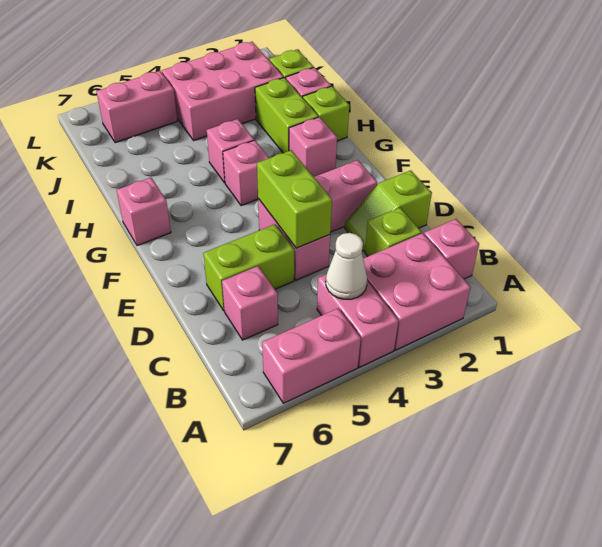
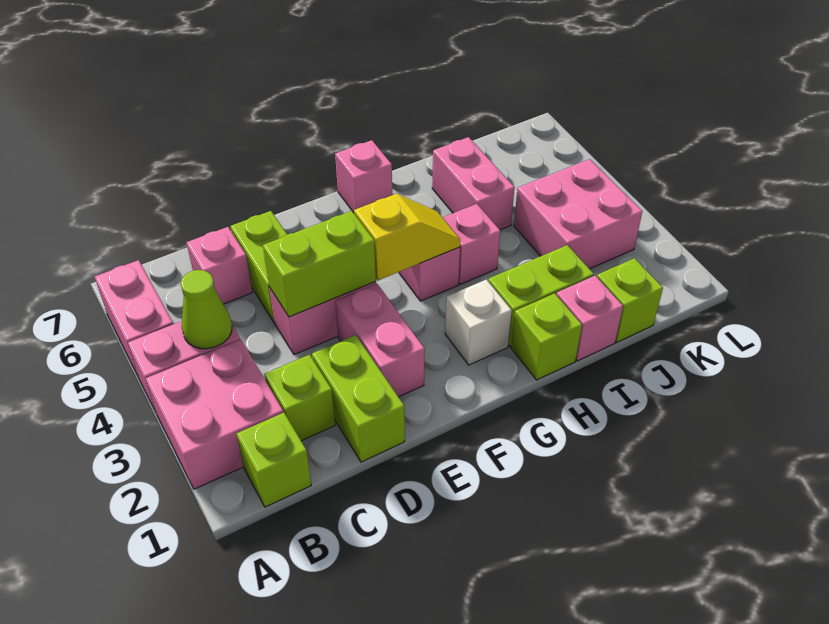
pink brick B1 level 1 -> lime brick B1 level 1
white cone B4 level 2 -> lime cone B4 level 2
lime slope D1:D2 level 1 top 1 -> lime brick D1:D2 level 1
none -> yellow slope F4:G4 level 2 top F
pink brick G2 level 1 -> white brick G2 level 1
pink brick J2:K4 level 1 -> pink brick J3:K4 level 1
pink brick K5:K6 level 1 -> pink brick I5:I6 level 1

